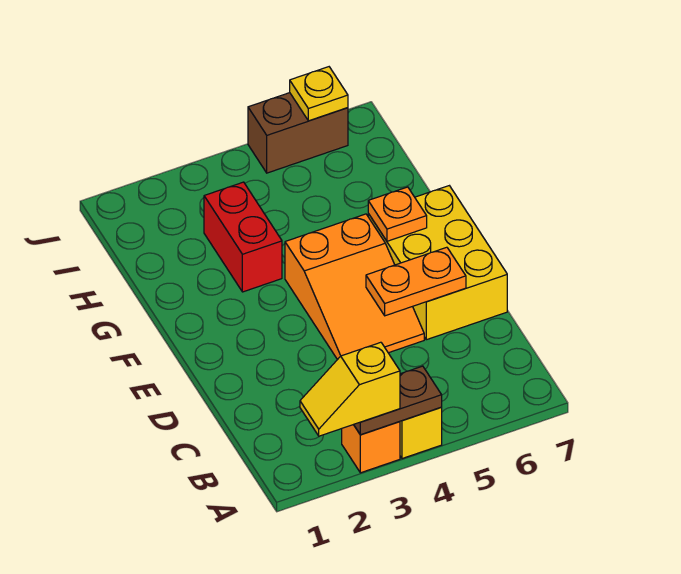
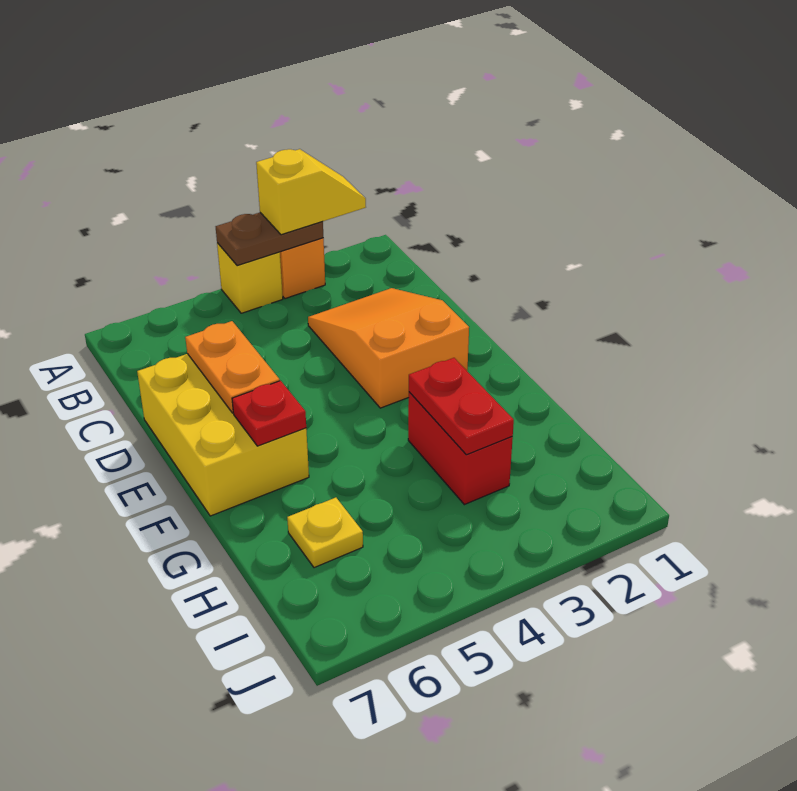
orange slope D4:F5 level 1 top F -> orange slope C2:E3 level 1 top E
orange plate D5:D6 level 2 -> orange plate D6:E6 level 2
orange plate F6 level 2 -> red plate F6 level 2
none -> red plate G3:H3 level 2
brown brick J5:J6 level 1 -> none
yellow plate J6 level 2 -> yellow plate H6 level 1

